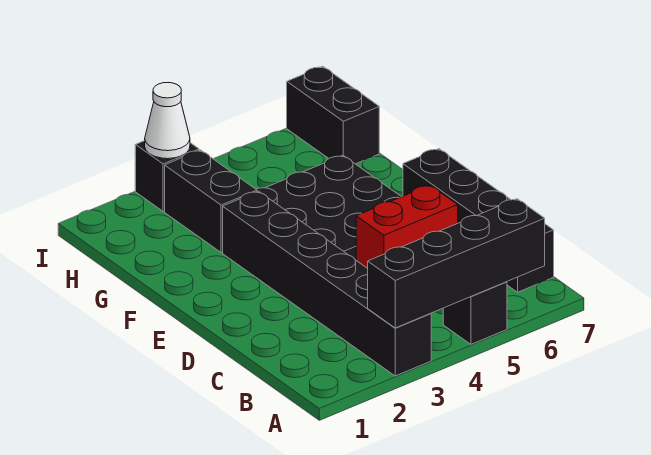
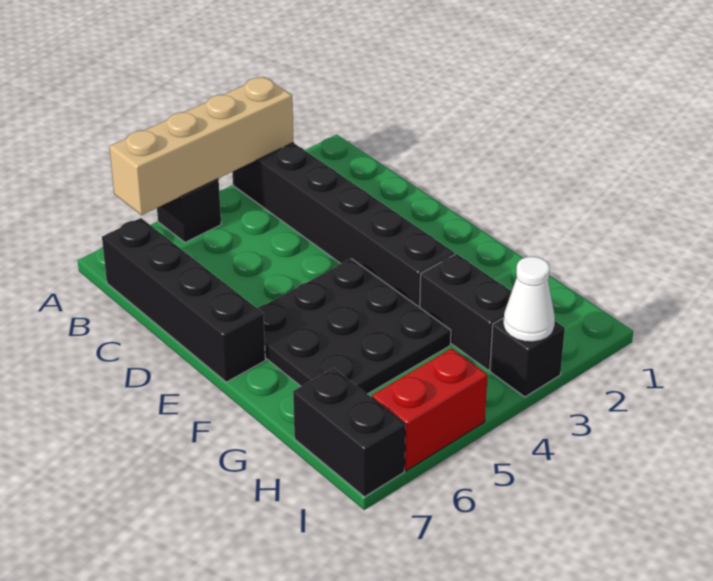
black brick A3:A6 level 2 -> tan brick A3:A6 level 2
red brick D5:D6 level 1 -> red brick I5:I6 level 1

